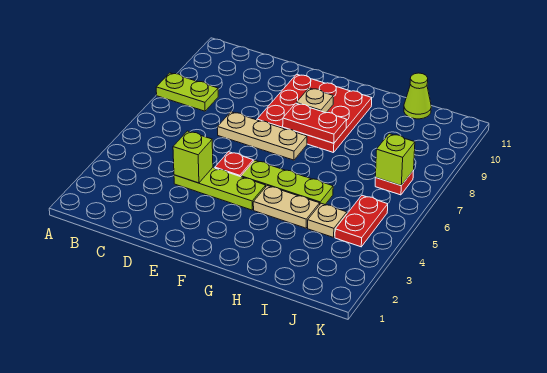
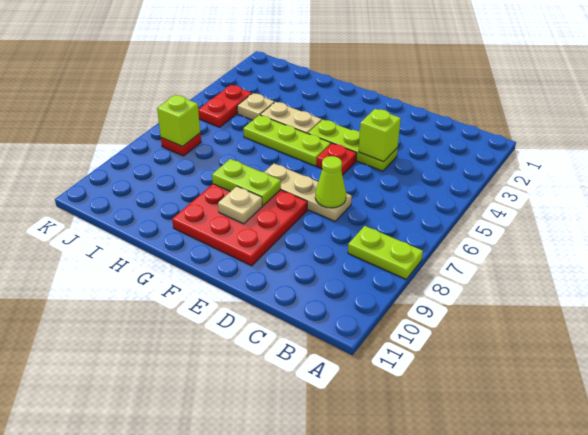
red plate F8:G8 level 2 -> lime plate F8:G8 level 2
lime cone I11 level 1 -> lime cone D7 level 2

